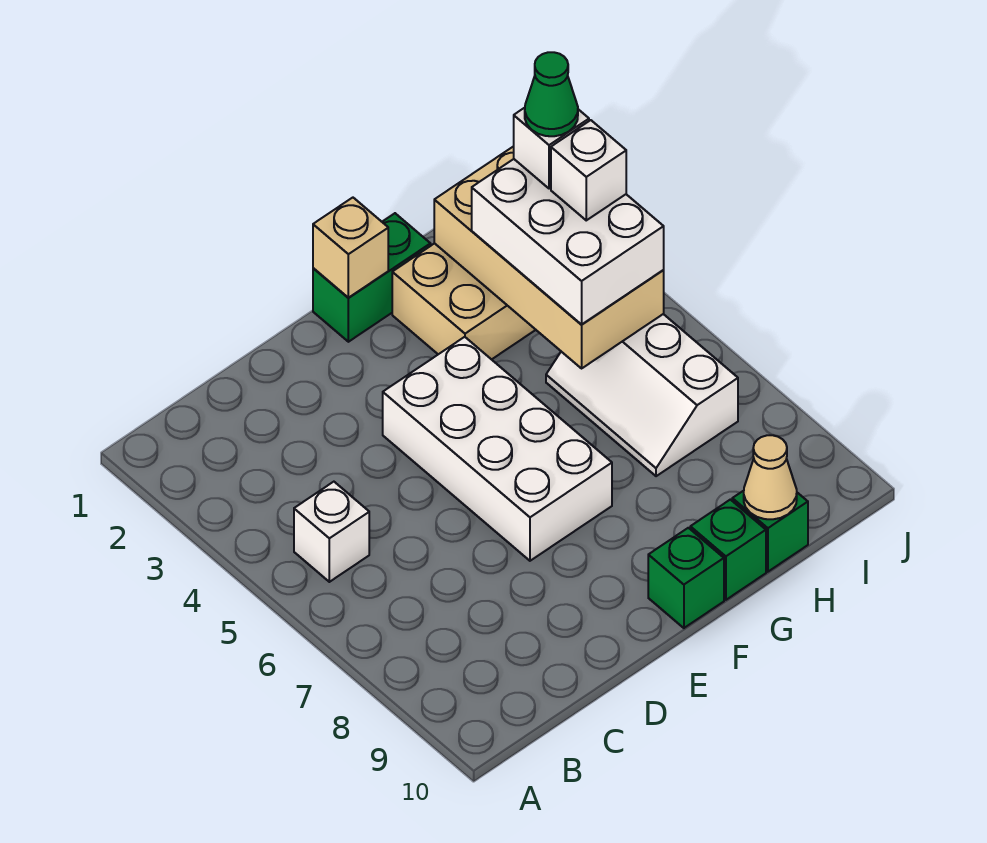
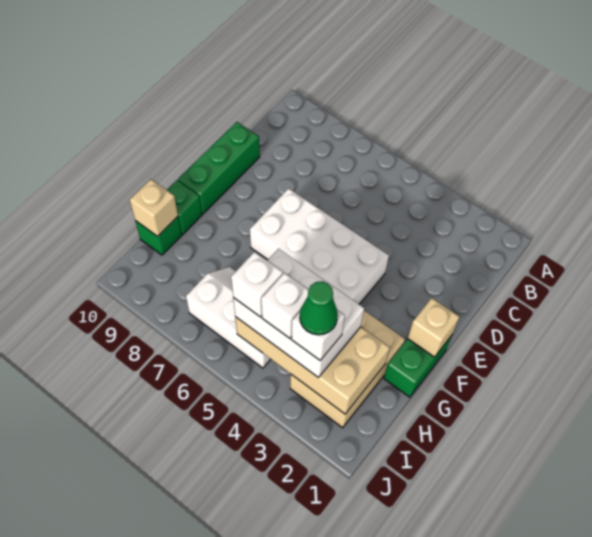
white brick B5 level 1 -> white brick I5 level 4
green brick F10 level 1 -> green brick D10:F10 level 1
tan cone H10 level 2 -> tan brick H10 level 2

